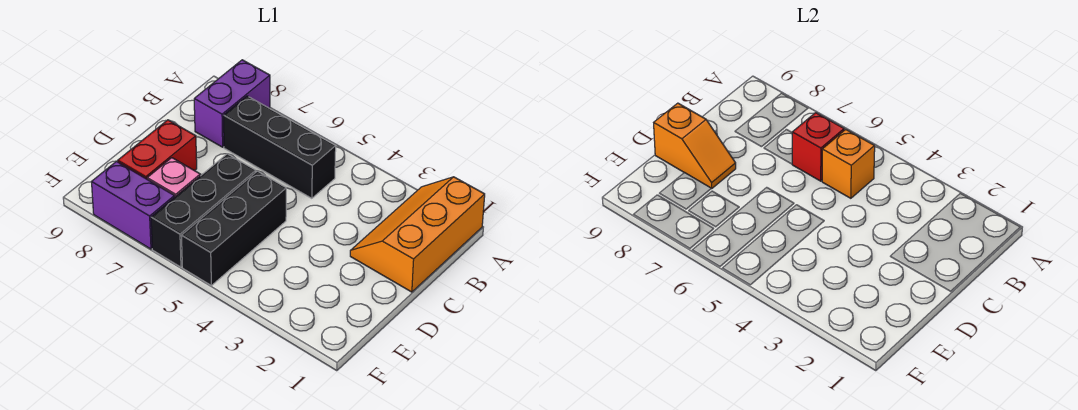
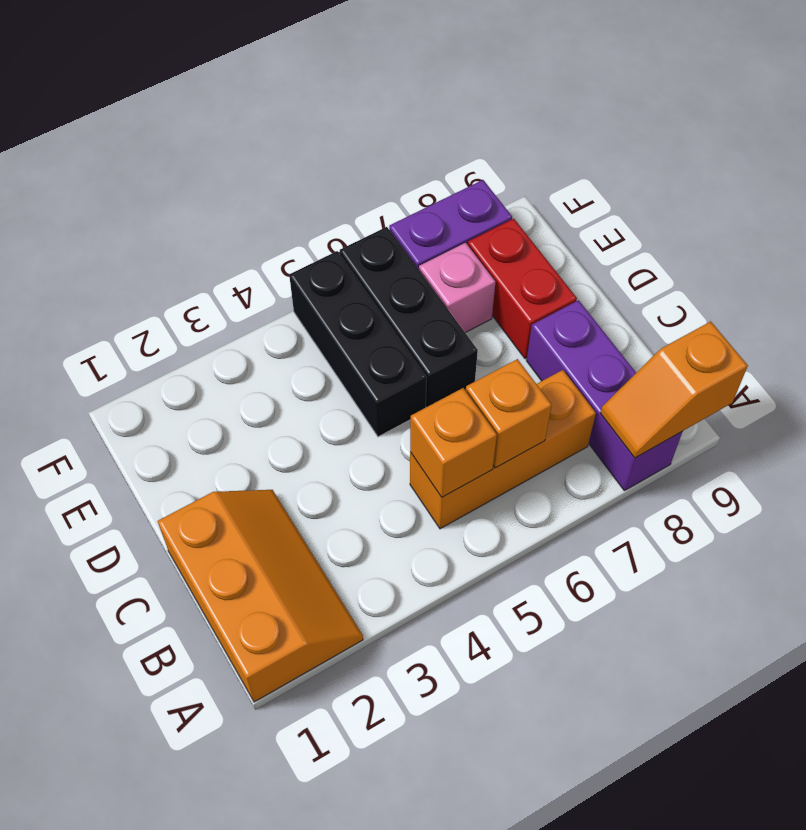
purple brick A8:B8 level 1 -> purple brick A8:C8 level 1
black brick B5:B7 level 1 -> orange brick B5:B7 level 1
red brick B6 level 2 -> orange brick B6 level 2
orange slope D8:D9 level 2 top 9 -> orange slope A8:A9 level 2 top 9

